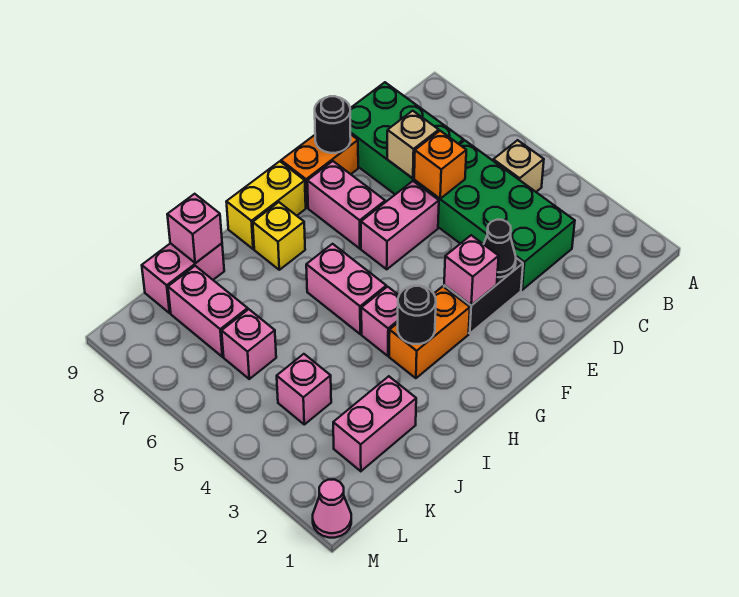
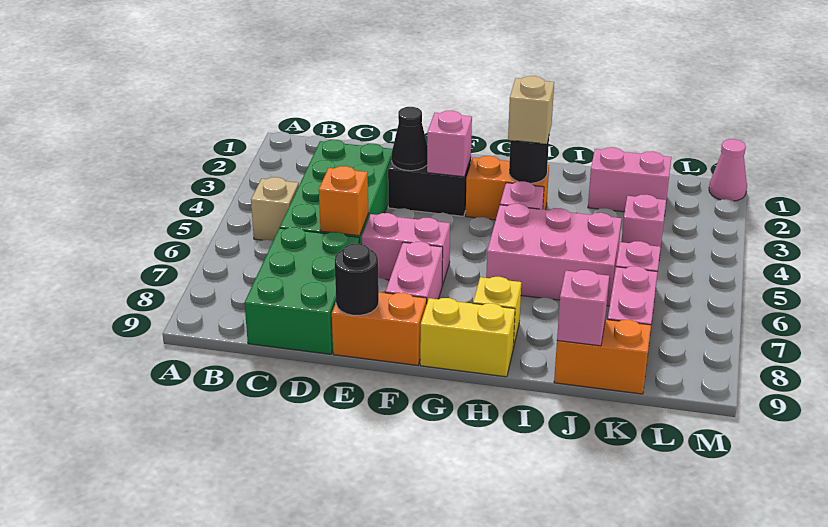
tan brick D7 level 2 -> tan brick H3 level 3
pink brick H5:H6 level 1 -> pink brick H5:J6 level 1
pink brick J9:K9 level 1 -> orange brick J9:K9 level 1

